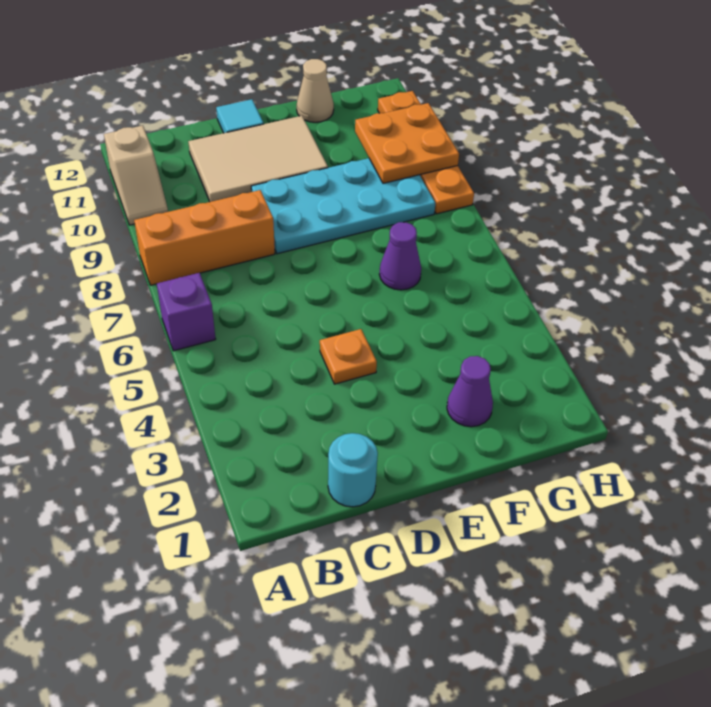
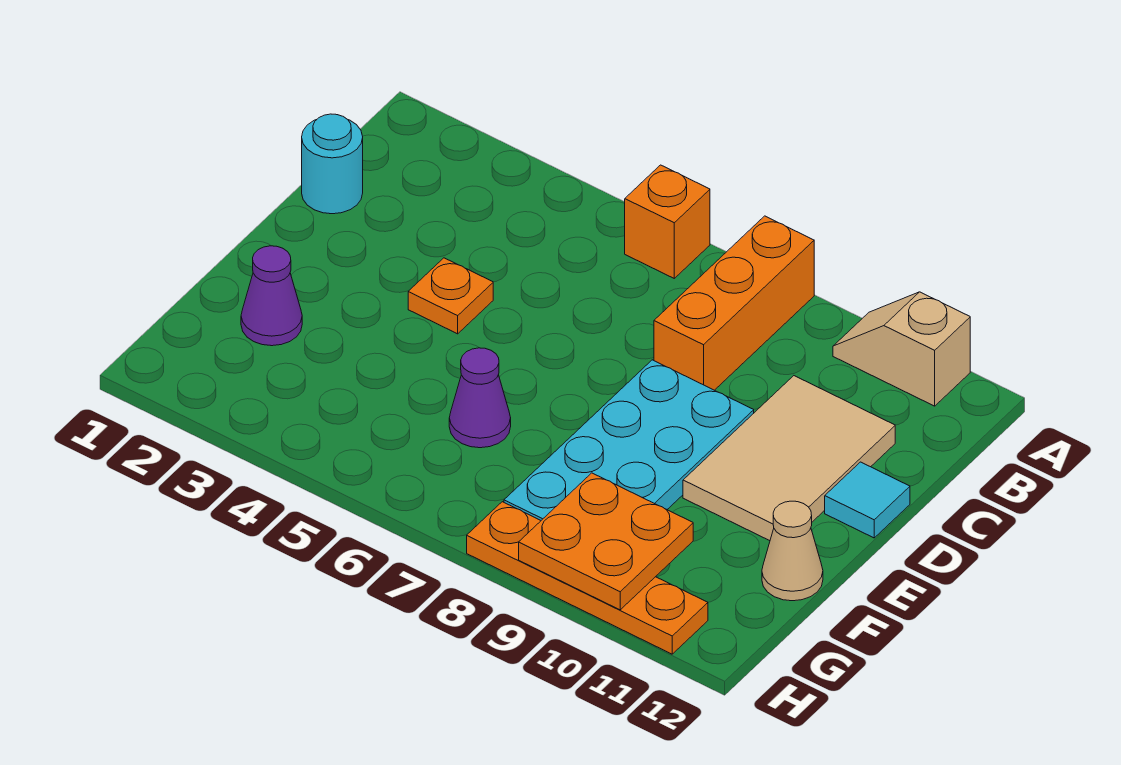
purple brick A6 level 1 -> orange brick A6 level 1

